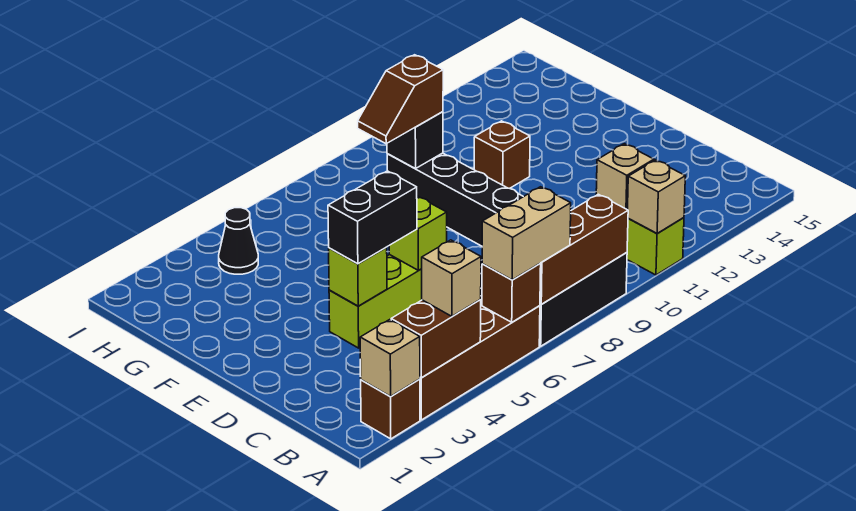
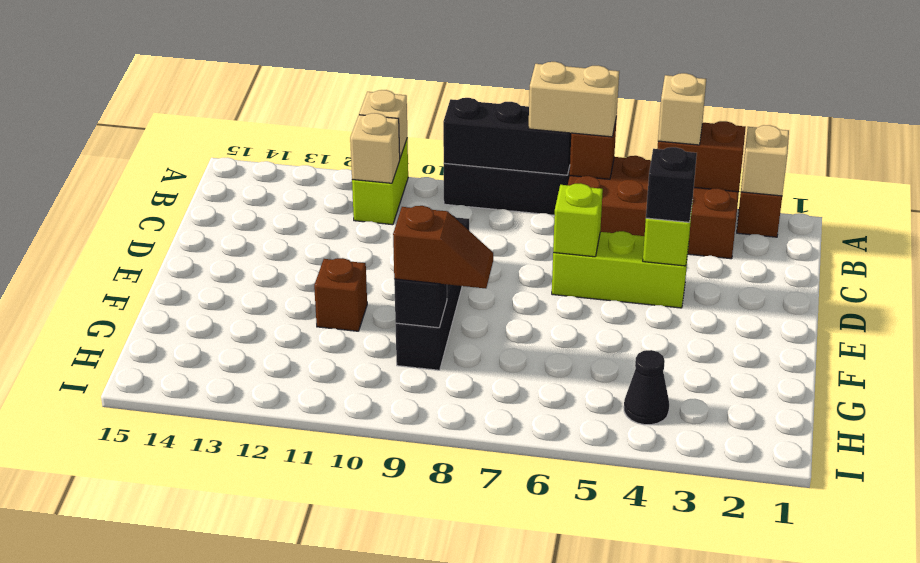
brown brick A7:A9 level 2 -> black brick A7:A9 level 2
black brick D4:D5 level 3 -> black brick D4 level 3

